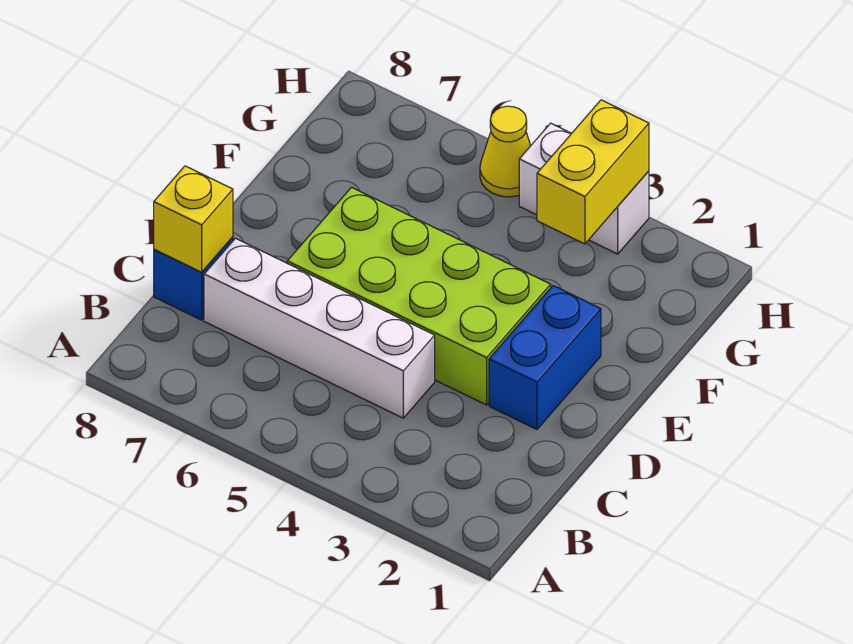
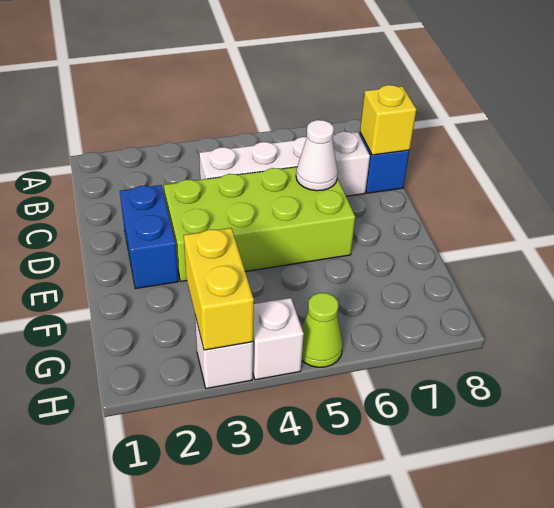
none -> white cone D6 level 2
yellow cone H5 level 1 -> lime cone H5 level 1

